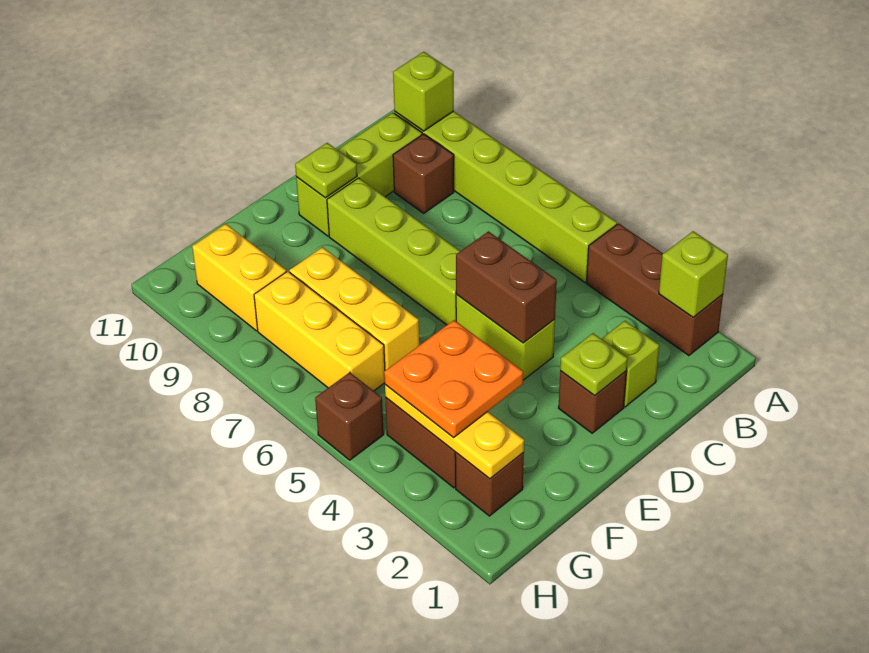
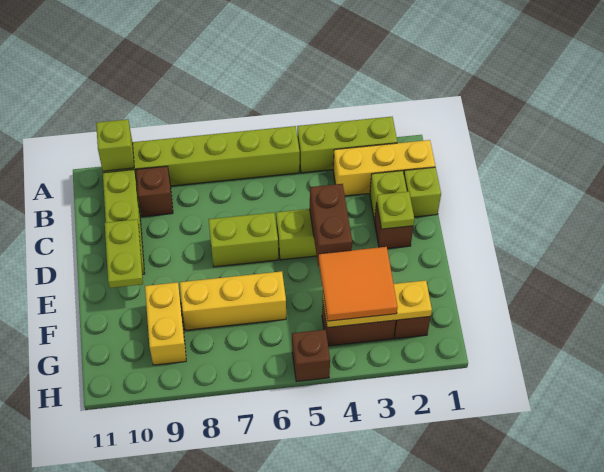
brown brick A2:A4 level 1 -> lime brick A2:A4 level 1
lime brick A2 level 2 -> lime brick C1 level 1
brown brick D4:D5 level 2 -> brown brick D4:E4 level 2
lime brick D6:D9 level 1 -> lime brick D6:D7 level 1
lime plate D10 level 2 -> lime plate D10:E10 level 2
orange plate F3:G4 level 3 -> orange tile F3:G4 level 3
yellow brick G6:G8 level 1 -> yellow brick B1:B3 level 1
yellow brick G9:G10 level 1 -> yellow brick F9:G9 level 1

